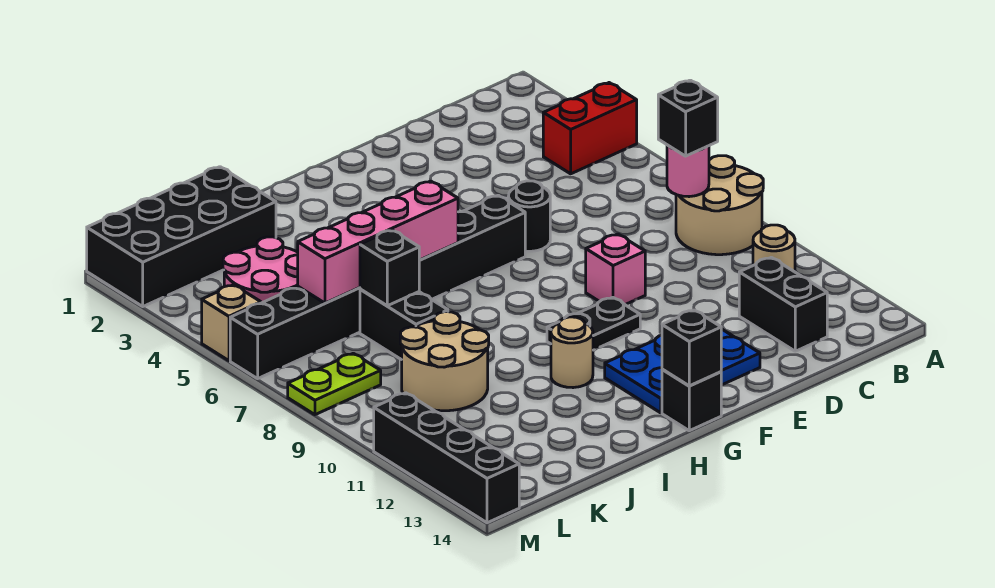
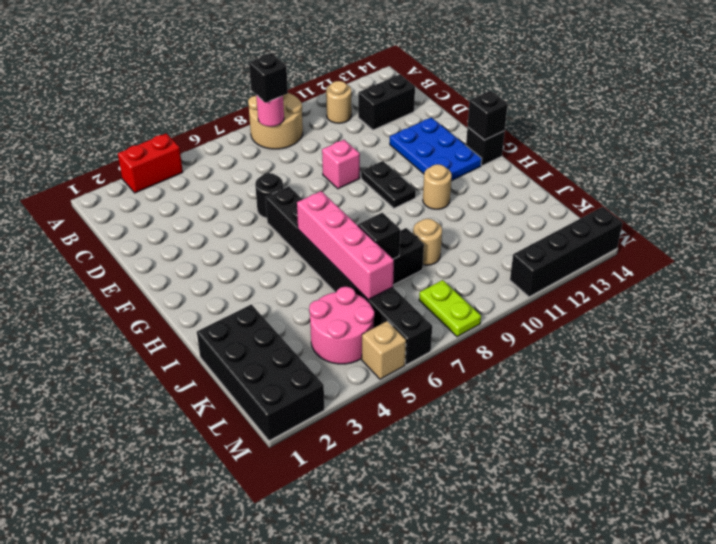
red brick A4:B4 level 1 -> red brick A3:A4 level 1
tan round brick J9:K10 level 1 -> tan round brick J9 level 1

